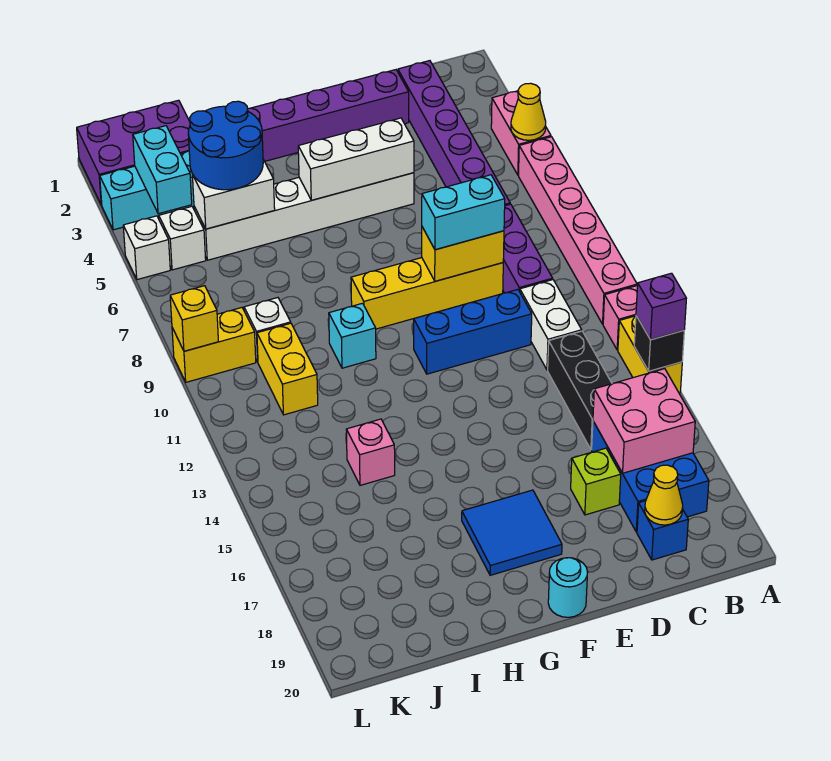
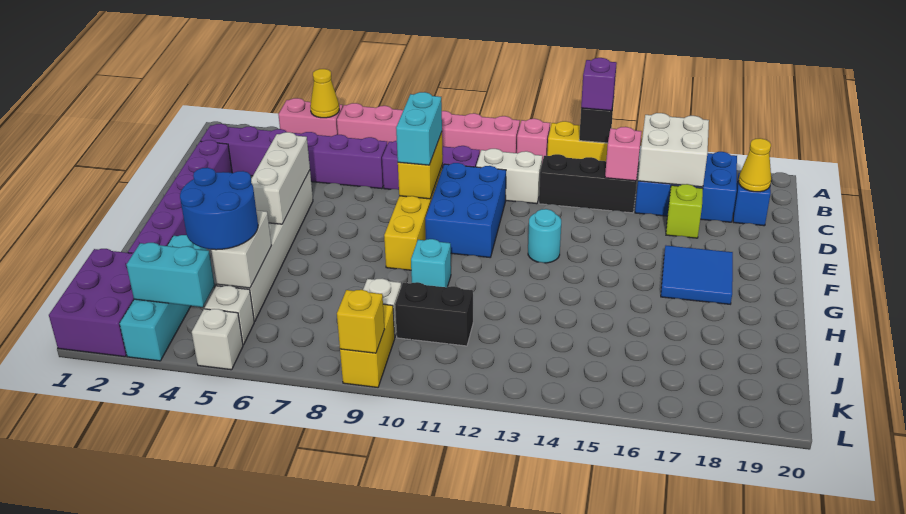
pink brick B16:C17 level 2 -> white brick B16:C17 level 2
blue brick D11:F11 level 1 -> blue brick D10:F11 level 1
cyan round brick F20 level 1 -> cyan round brick F13 level 1
pink brick I14 level 1 -> pink brick C15 level 2
yellow brick J10:J11 level 1 -> black brick J10:J11 level 1

